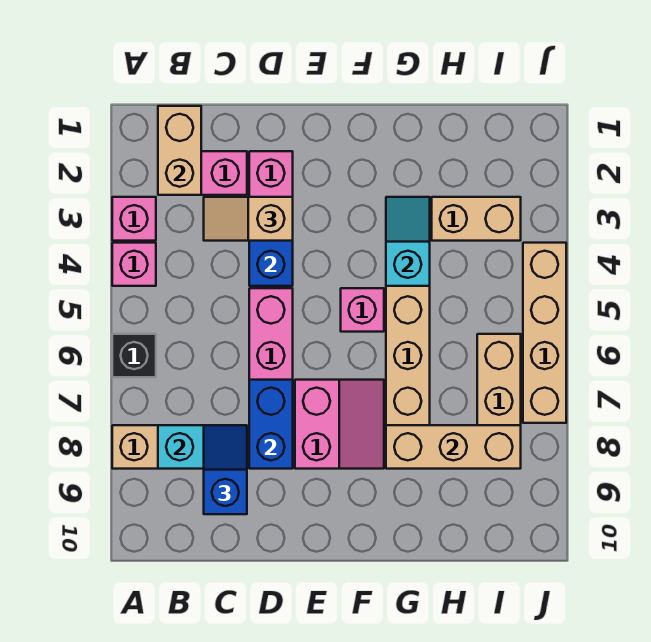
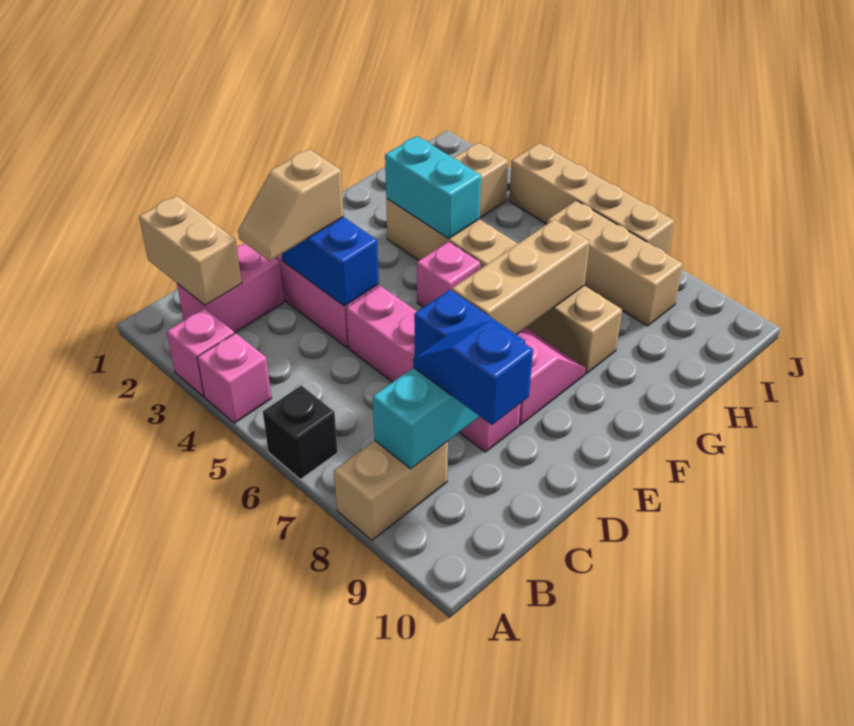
cyan slope G3:G4 level 2 top 4 -> cyan brick G3:G4 level 2
tan brick G8:I8 level 2 -> tan brick E7:G7 level 2

